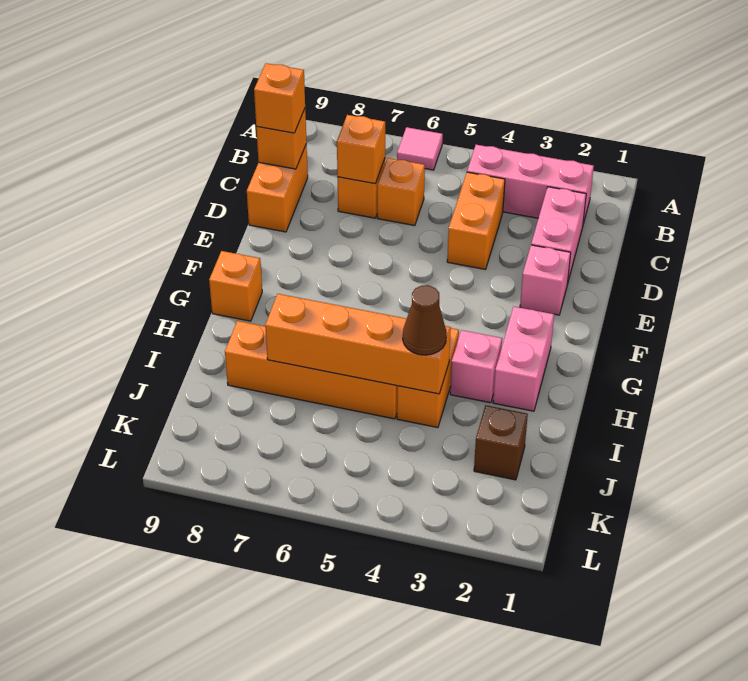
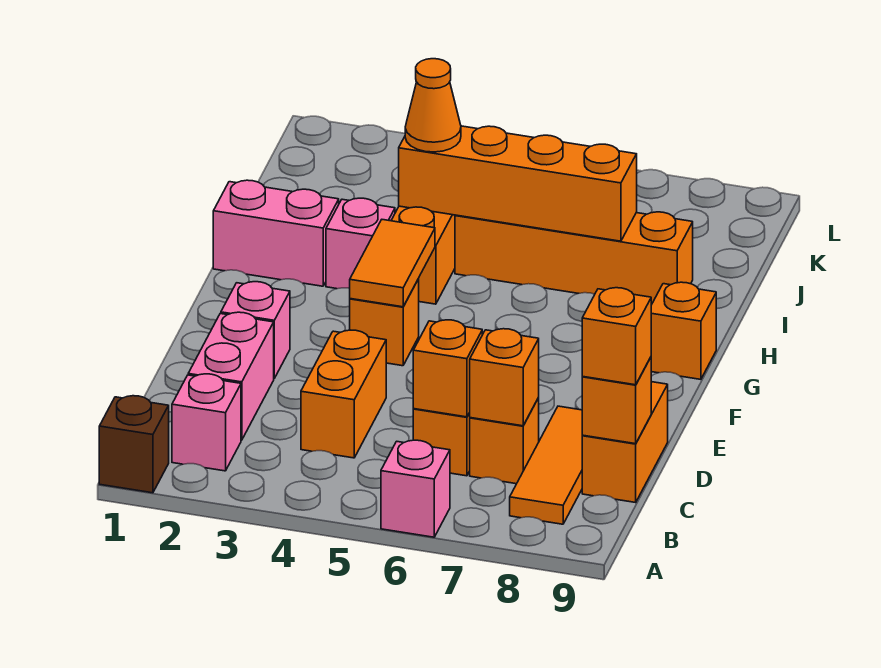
pink tile A6 level 1 -> pink brick A6 level 1
pink brick B2:B4 level 1 -> pink brick B2 level 1
none -> orange tile B8:D8 level 1
none -> orange brick C6 level 2
none -> orange brick F4 level 1
none -> orange tile F4:G4 level 2
pink brick G2:H2 level 1 -> pink brick H1:H2 level 1
brown cone I4 level 3 -> orange cone I4 level 3
brown brick J2 level 1 -> brown brick A1 level 1

